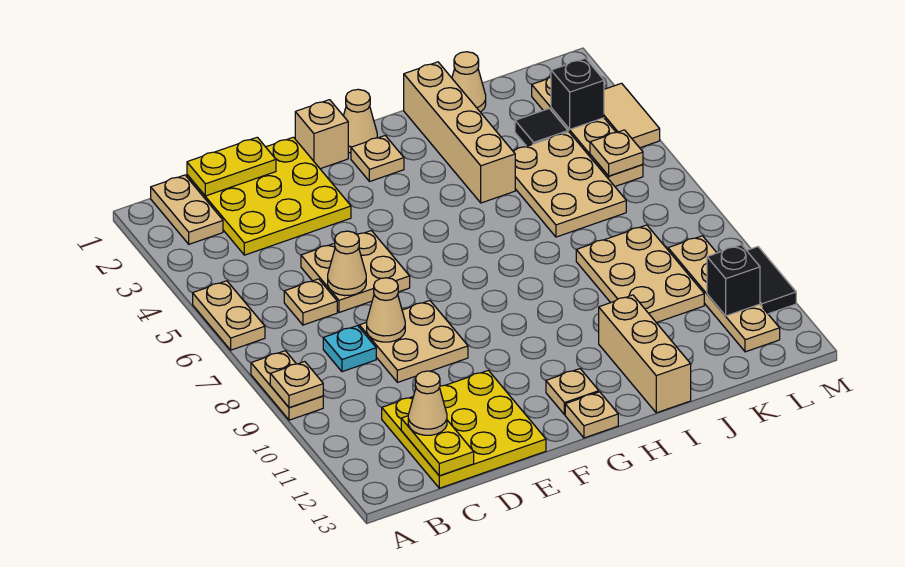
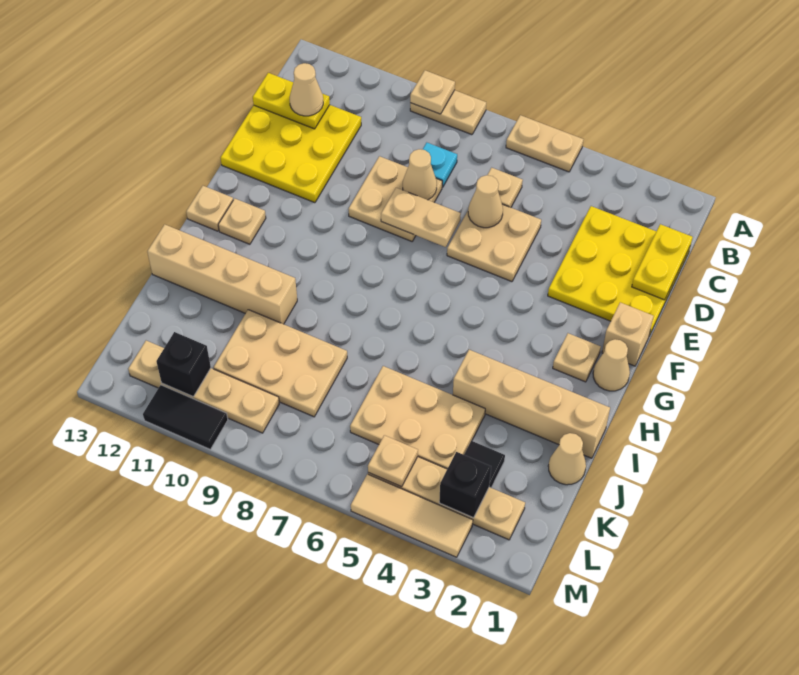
tan plate B1:B2 level 1 -> tan plate E7:E8 level 2
tan brick I11:I13 level 1 -> tan brick I10:I13 level 1
tan tile M3:M4 level 1 -> tan tile M3:M5 level 1

